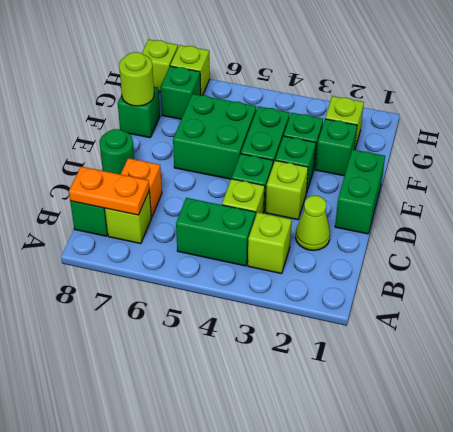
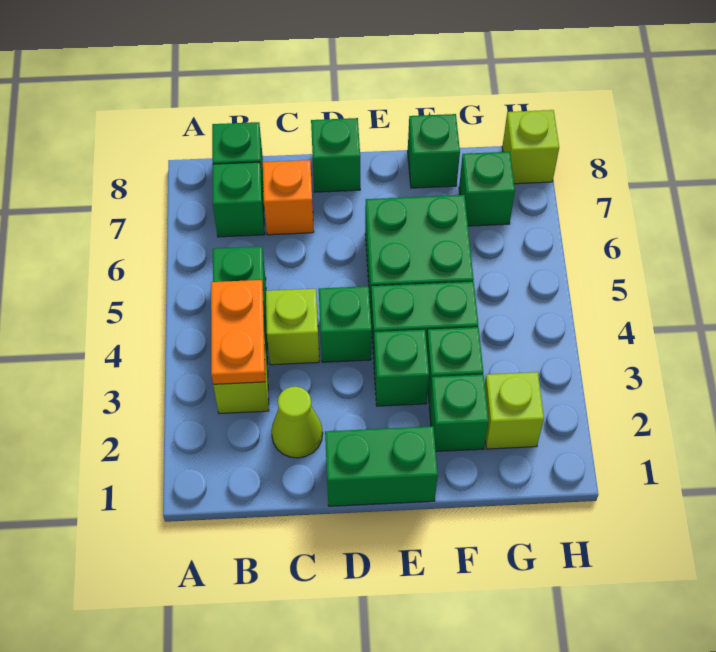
lime brick B7 level 1 -> green brick B7 level 1
orange plate B7:B8 level 2 -> orange plate B3:B4 level 2
lime brick D3 level 1 -> none
green round brick D8 level 1 -> green brick D8 level 1
lime round brick F8 level 2 -> none
lime brick H7 level 1 -> none

